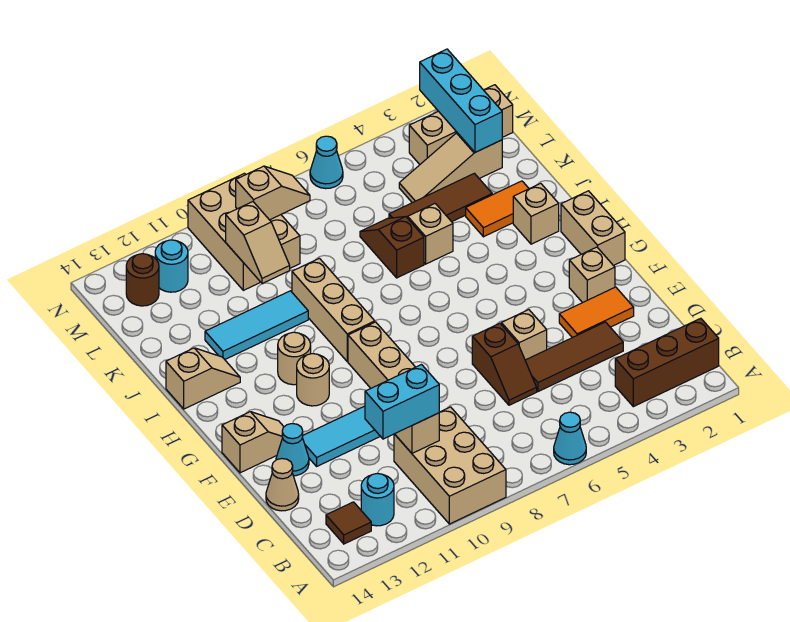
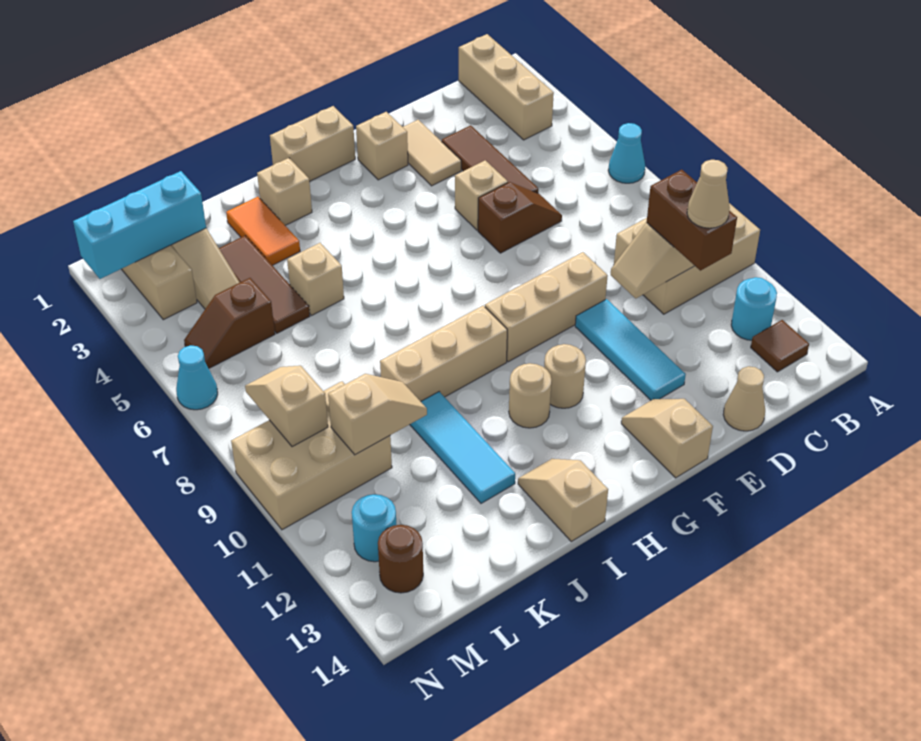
brown brick B1:B3 level 1 -> tan brick B1:B3 level 1
cyan brick C10:C11 level 3 -> brown brick C10:C11 level 3
none -> tan cone C11 level 4
orange tile E2:E3 level 1 -> tan tile E2:E3 level 1
cyan cone E13 level 1 -> none
brown slope J6:K6 level 1 top J -> brown slope L5:M5 level 1 top L

